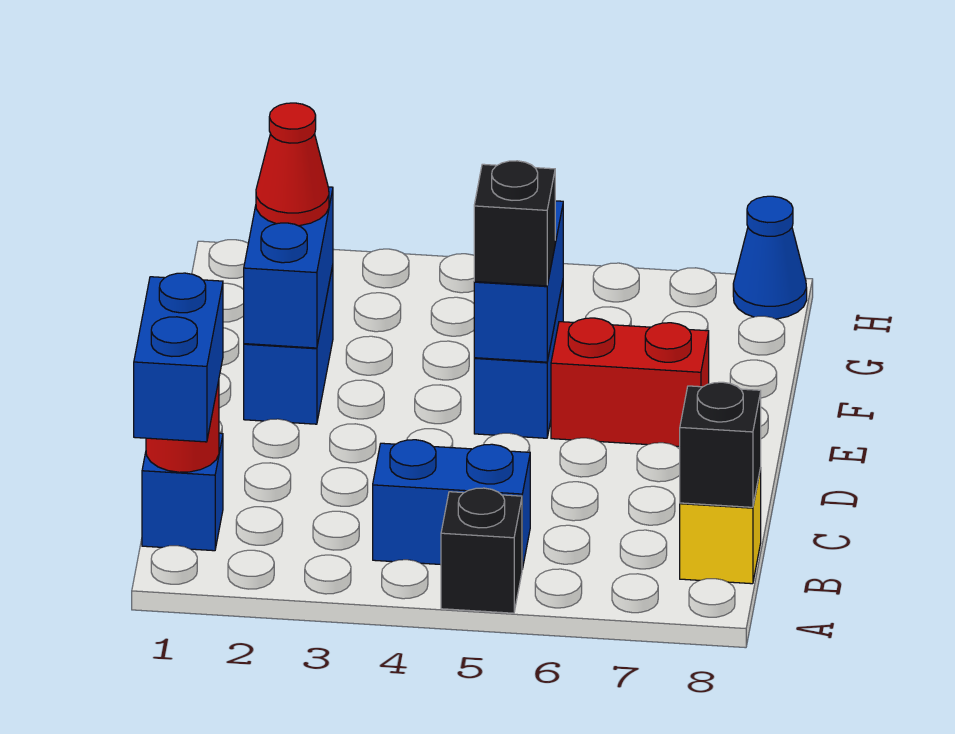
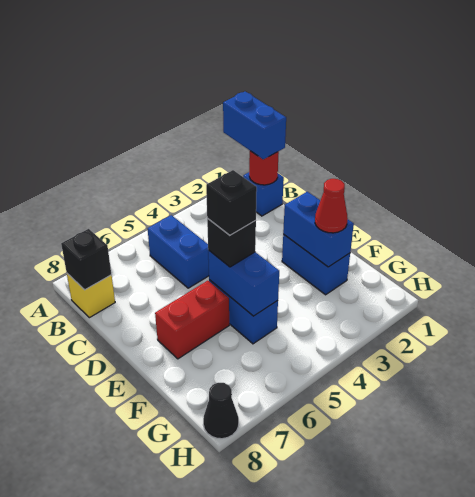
black brick A5 level 1 -> black brick E5 level 4
blue brick B4:B5 level 1 -> blue brick B5:C5 level 1
blue cone H8 level 1 -> black cone H8 level 1

